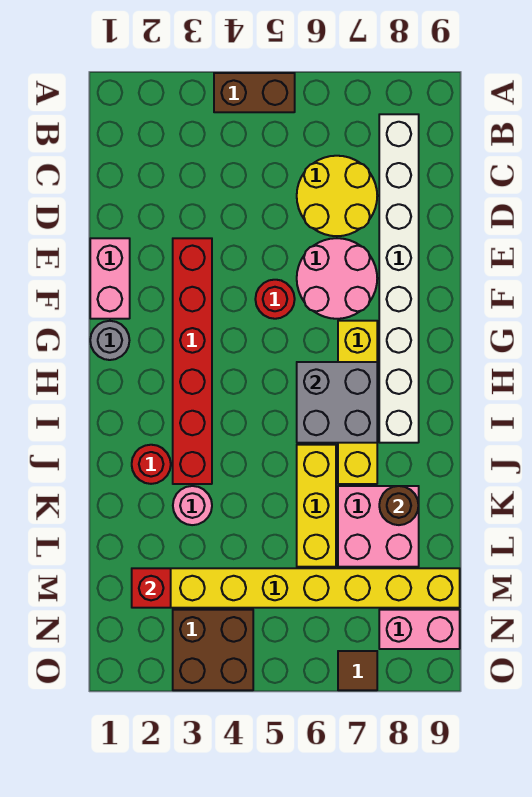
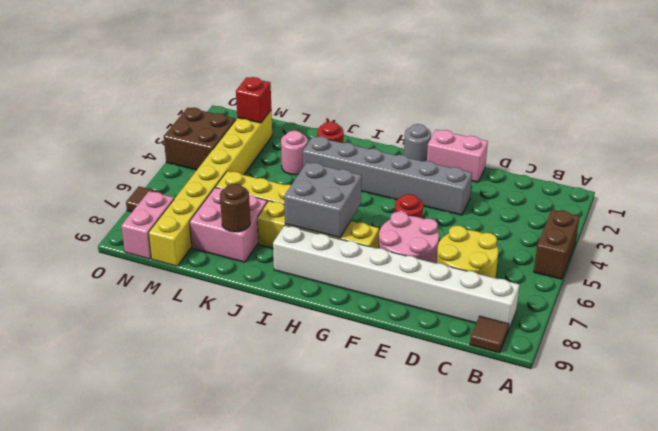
none -> brown tile B9 level 1
red brick E3:J3 level 1 -> grey brick E3:J3 level 1

